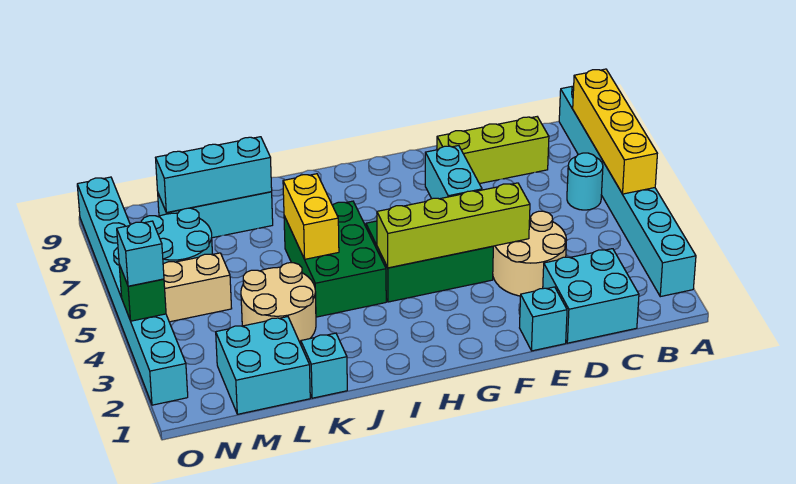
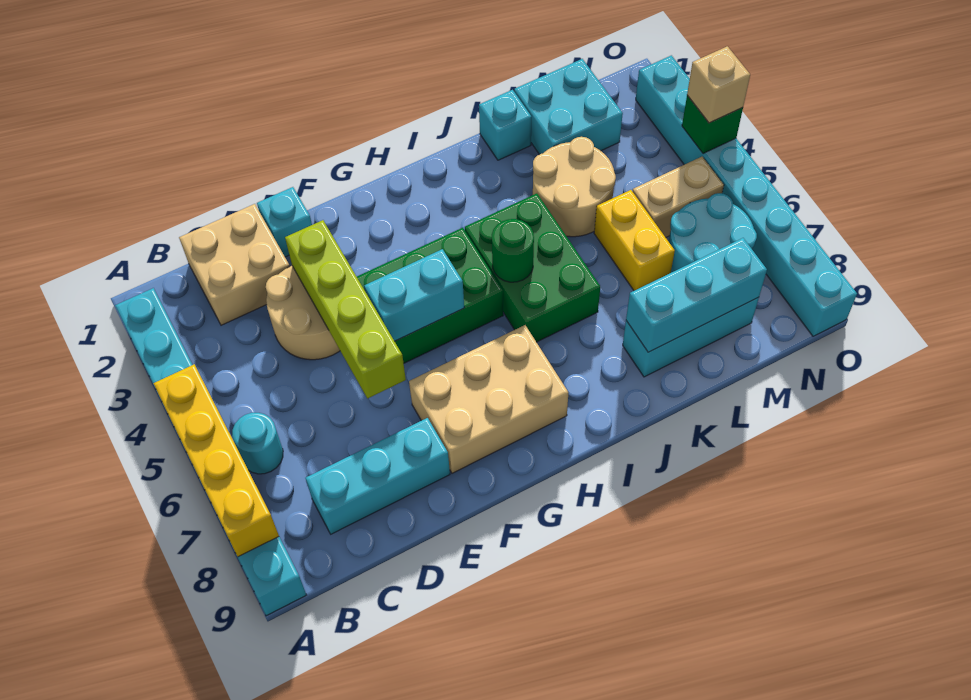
cyan brick C1:D2 level 1 -> tan brick C1:D2 level 1
lime brick C8:E8 level 1 -> cyan brick C8:E8 level 1
lime brick E4:H4 level 2 -> lime brick E3:E6 level 2
cyan brick F5:F6 level 2 -> cyan brick F5:G5 level 2
none -> tan brick F7:H8 level 1
none -> green round brick I5 level 2
yellow brick J5:J6 level 2 -> yellow brick L5:L6 level 1
cyan brick O4 level 3 -> tan brick O4 level 3

